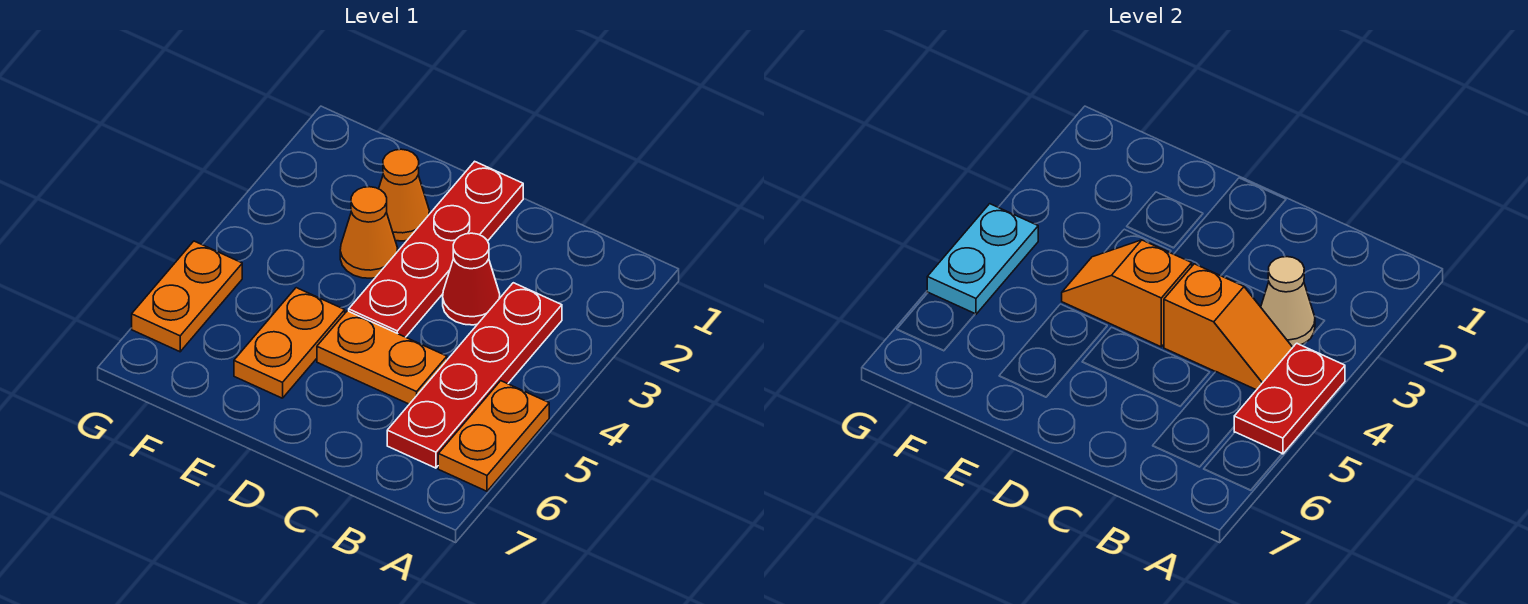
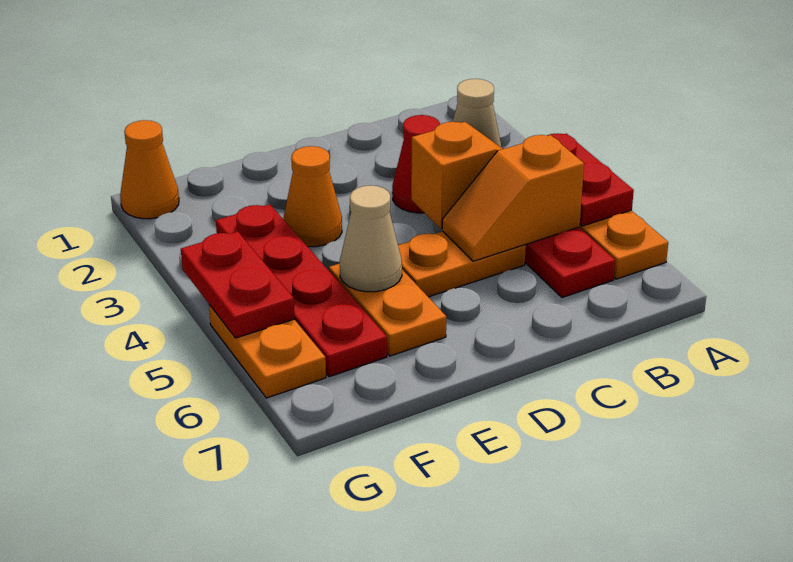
red plate D1:D4 level 1 -> red plate F3:F6 level 1
orange slope D4:E4 level 2 top D -> orange slope B5:C5 level 2 top B
orange cone E2 level 1 -> orange cone G1 level 1
none -> tan cone E5 level 2
cyan plate G4:G5 level 2 -> red plate G4:G5 level 2

